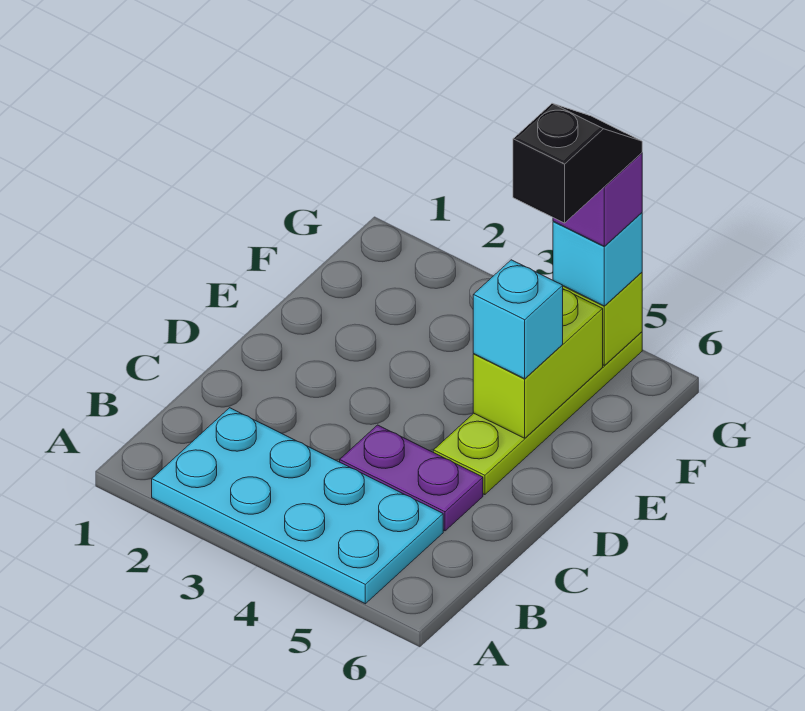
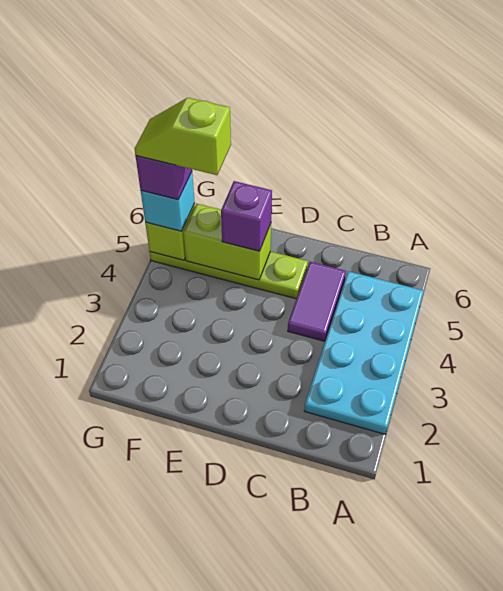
purple plate C4:C5 level 1 -> purple tile C4:C5 level 1
cyan brick E5 level 3 -> purple brick E5 level 3
black slope F5:G5 level 5 top F -> lime slope F5:G5 level 5 top F

